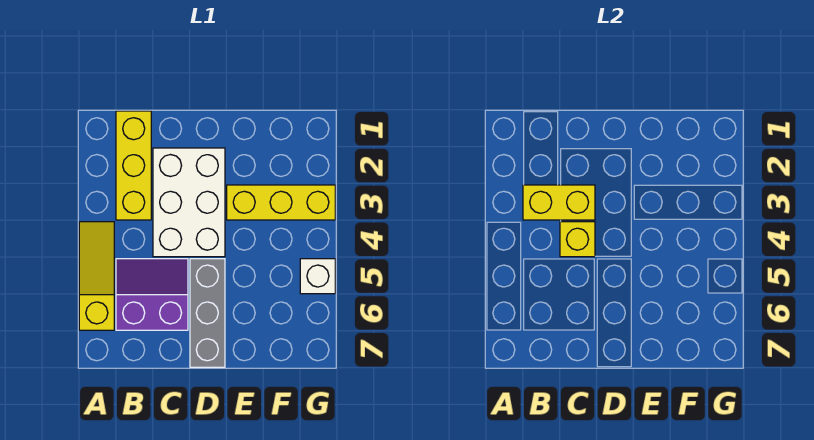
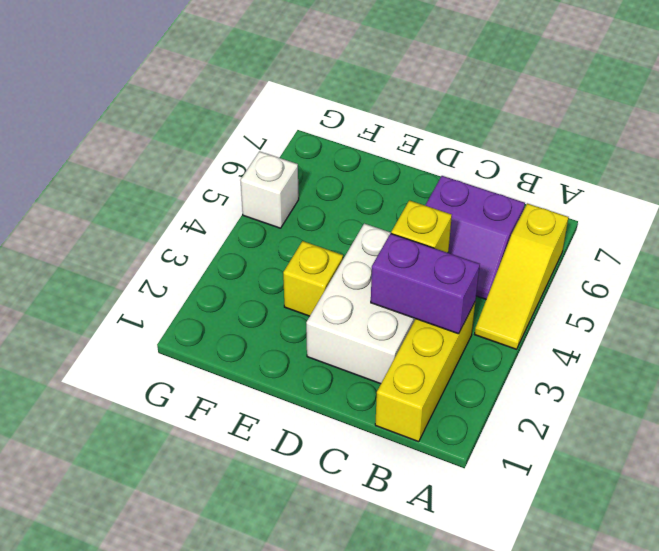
yellow brick B3:C3 level 2 -> purple brick B3:C3 level 2
grey brick D5:D7 level 1 -> none
yellow brick E3:G3 level 1 -> yellow brick E3 level 1

